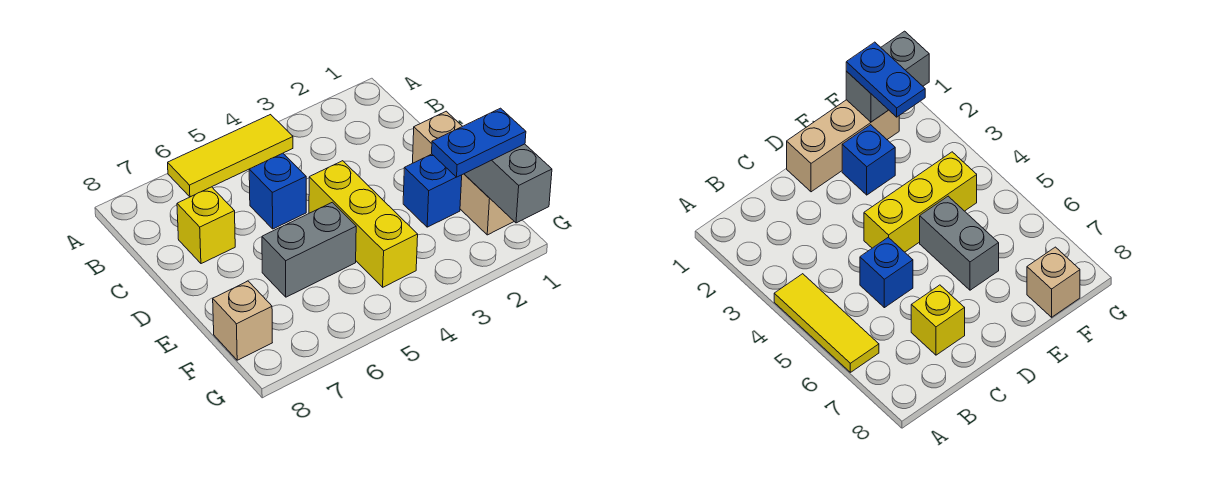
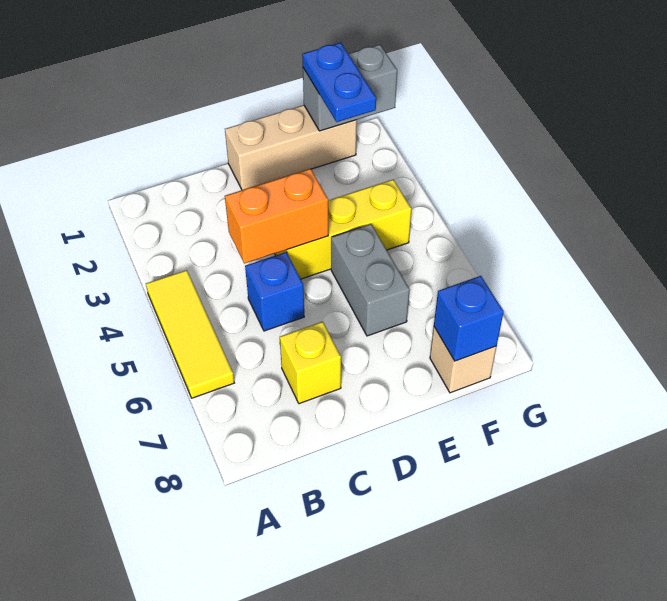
none -> orange brick C4:D4 level 2
blue brick E2 level 1 -> blue brick F8 level 2

